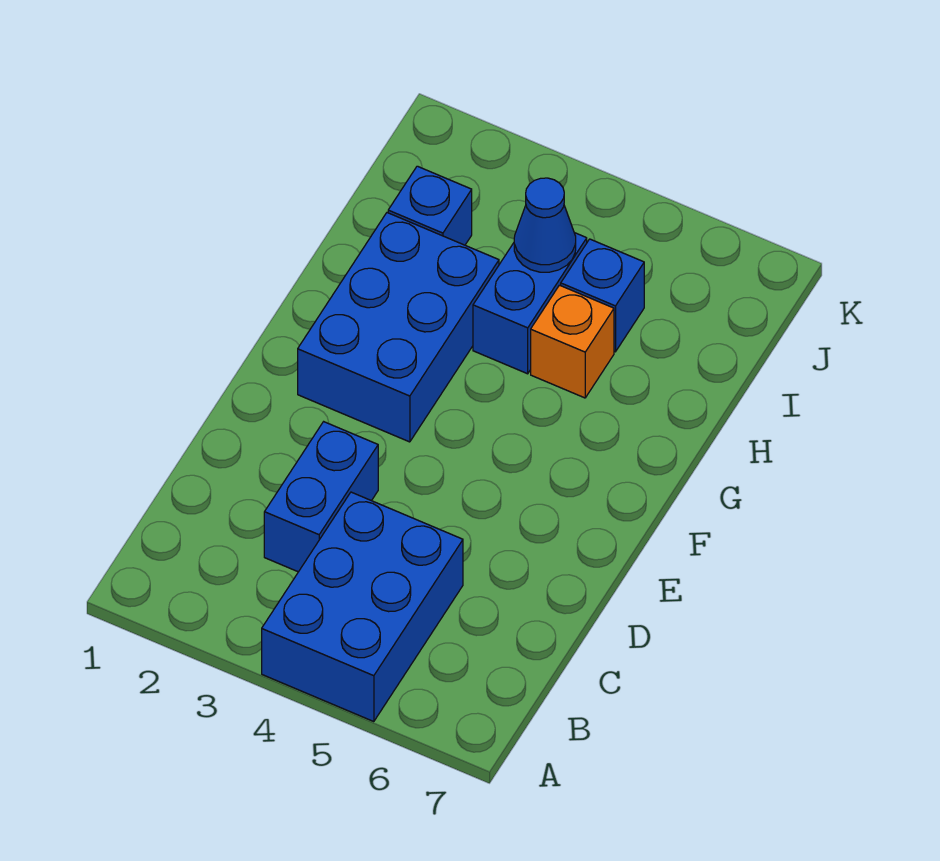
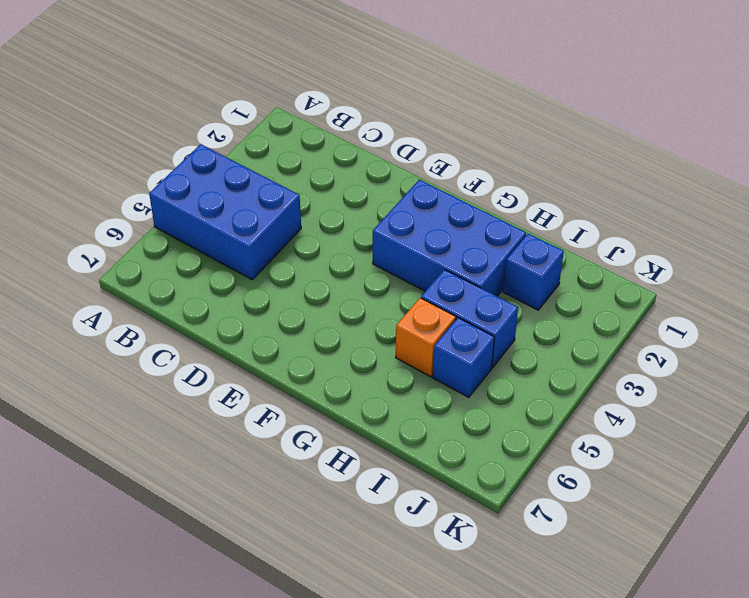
blue brick C3:D3 level 1 -> none
blue cone I4 level 2 -> none

